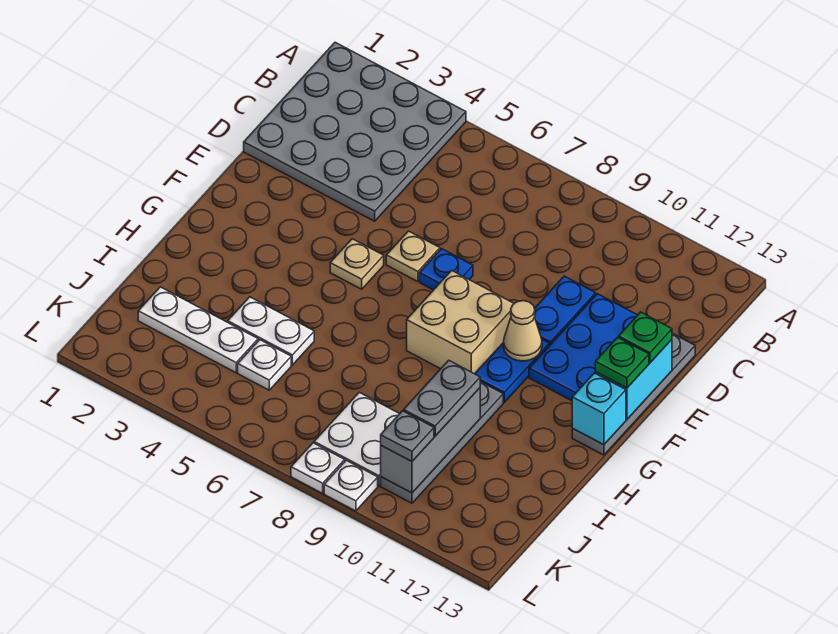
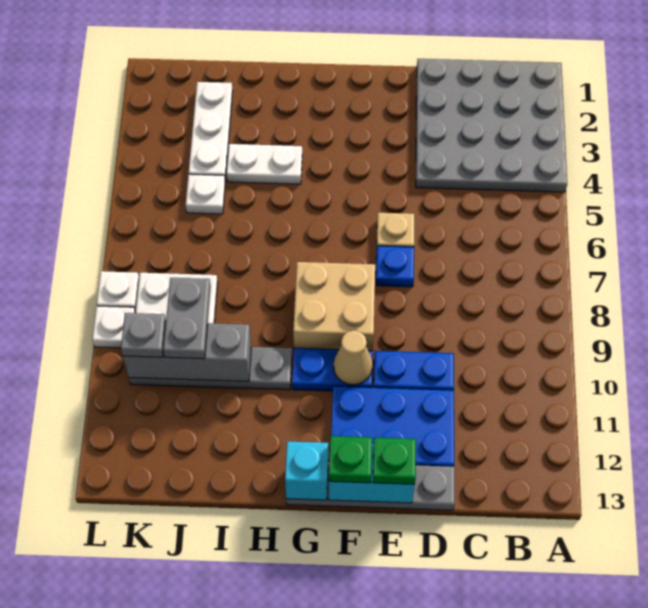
tan plate F5 level 1 -> none
white plate I4:I5 level 1 -> white plate H4:I4 level 1
grey plate I10:J10 level 3 -> grey plate J9:J10 level 3

